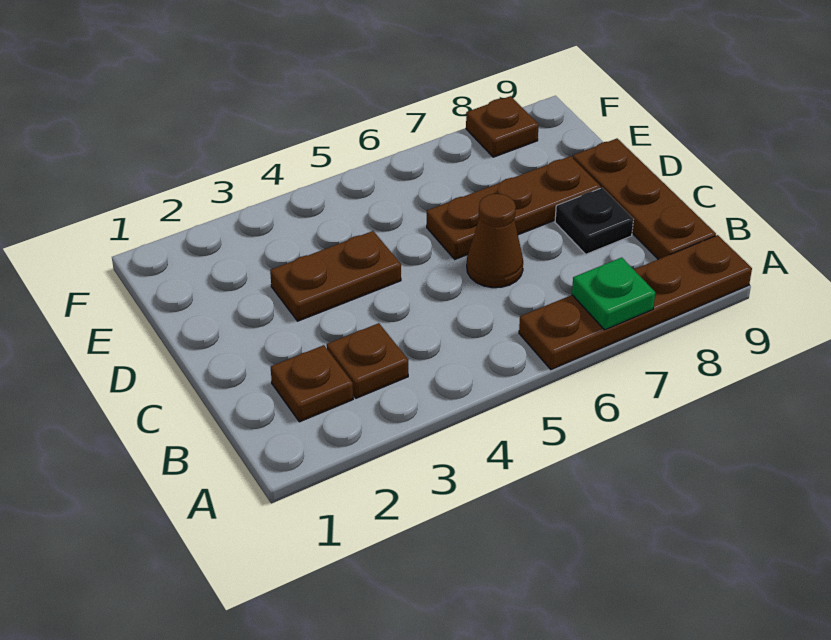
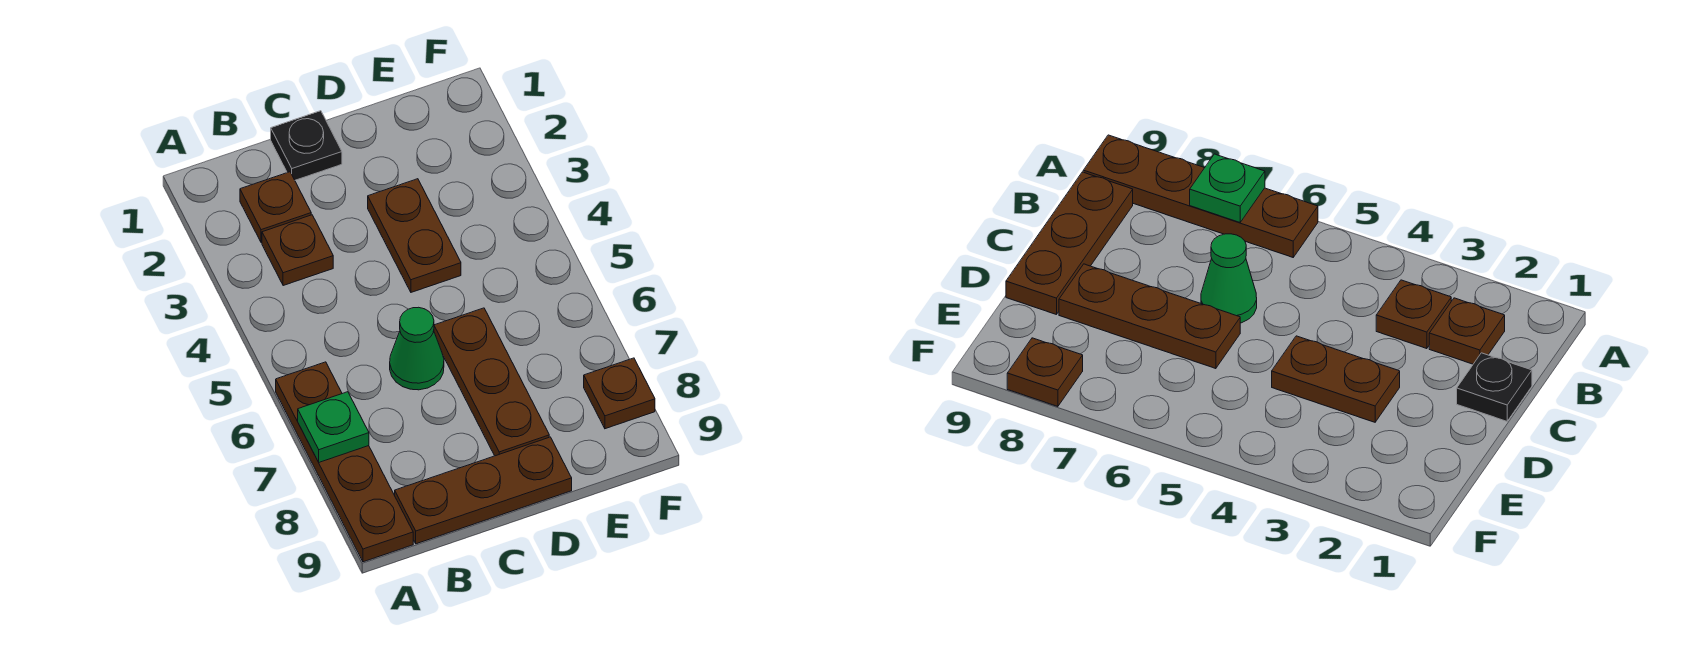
brown cone C6 level 1 -> green cone C6 level 1
black plate C8 level 1 -> black plate C1 level 1

